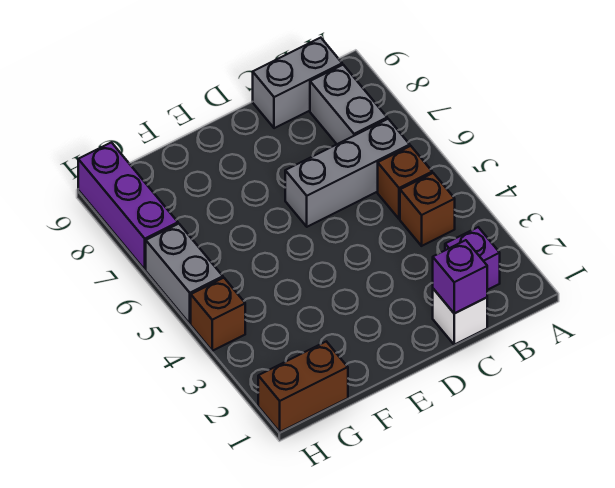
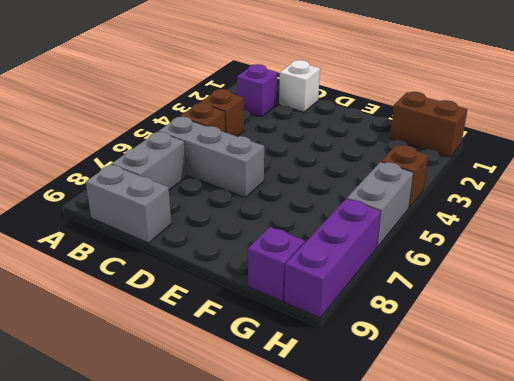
purple brick C1 level 2 -> purple brick G9 level 1

